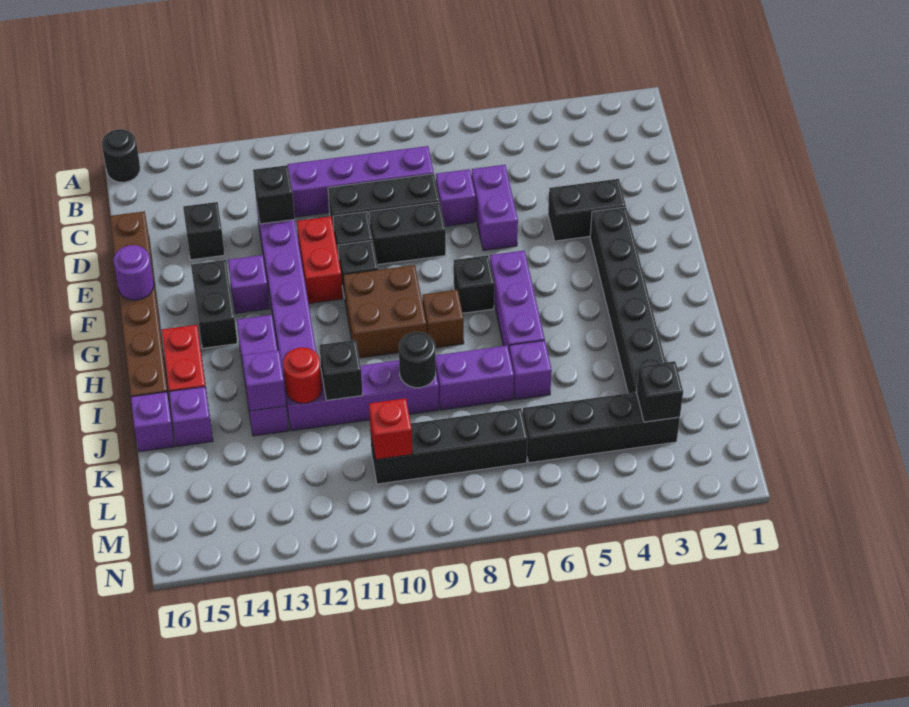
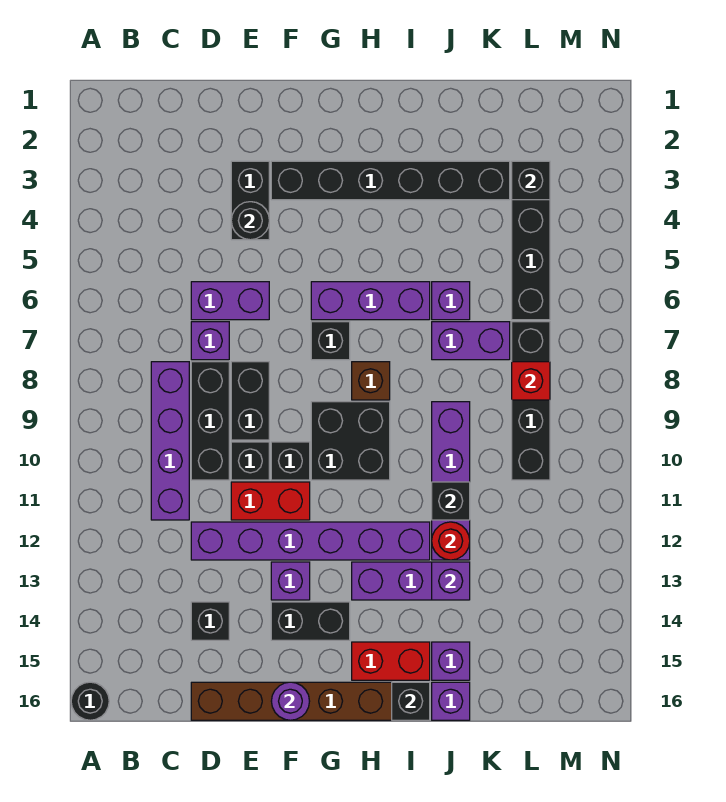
black brick D12 level 2 -> black brick I16 level 2
brown brick G9:H10 level 1 -> black brick G9:H10 level 1
purple brick J7:J8 level 1 -> purple brick J7:K7 level 1
black round brick J9 level 2 -> black round brick E4 level 2
red brick L10 level 2 -> red brick L8 level 2

